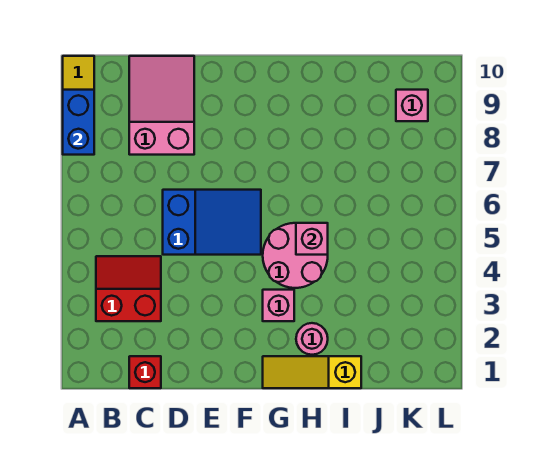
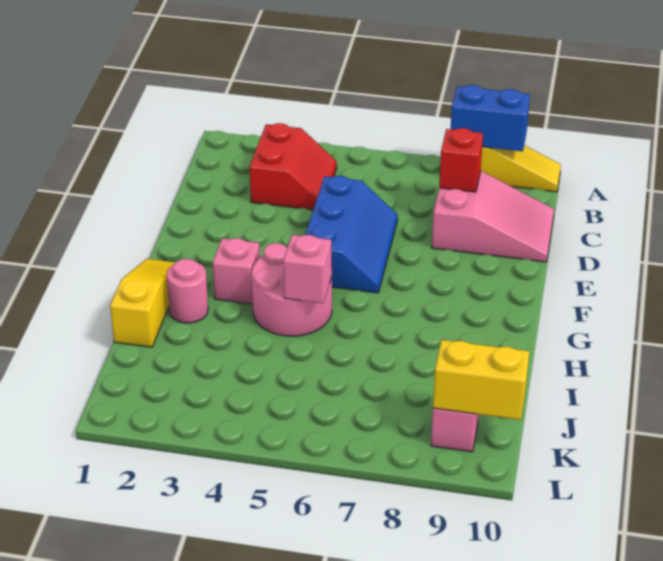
red brick C1 level 1 -> red brick C8 level 2
blue slope D5:F6 level 1 top D -> blue slope D5:F6 level 1 top 5
none -> yellow brick K9:K10 level 2

